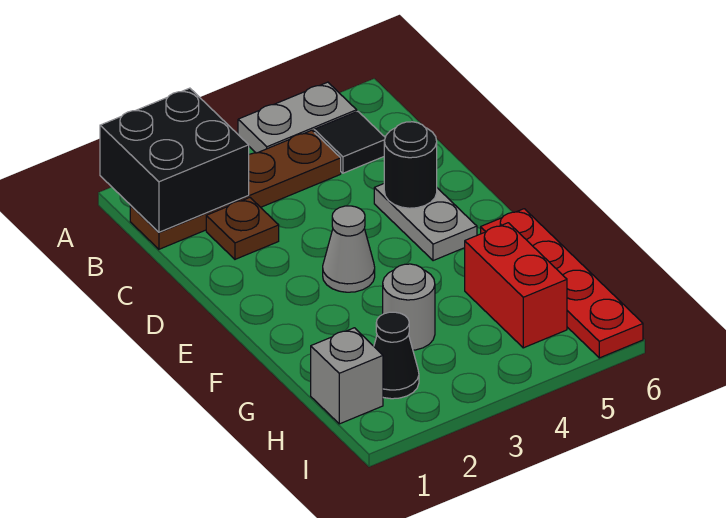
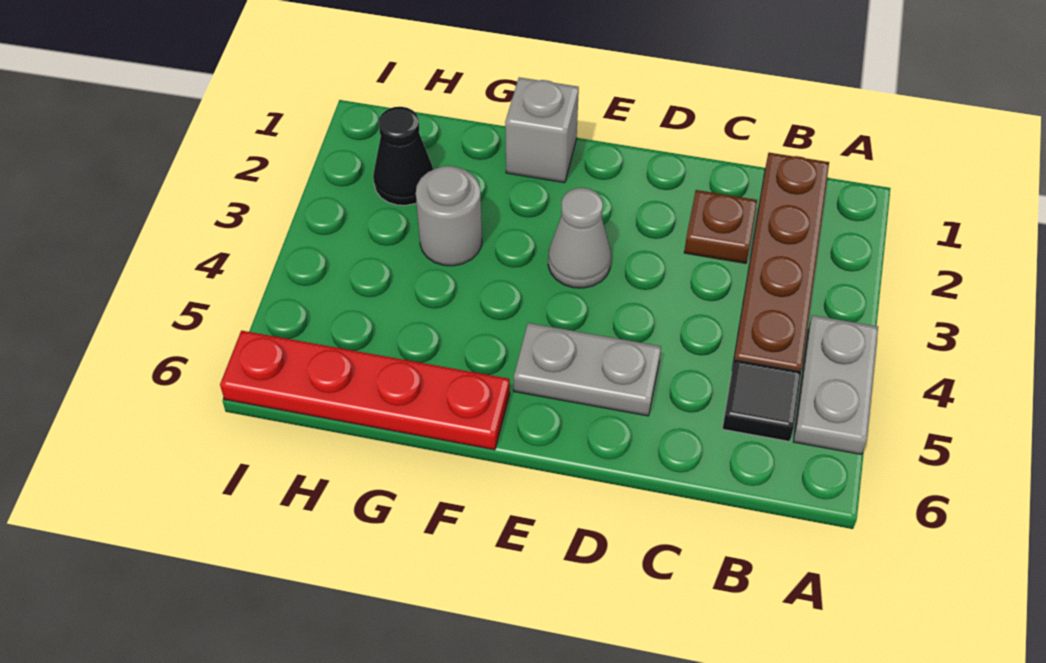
black brick A1:B2 level 2 -> none
black round brick D5 level 2 -> none
red brick G5:H5 level 1 -> none
grey brick H1 level 1 -> grey brick F1 level 1

